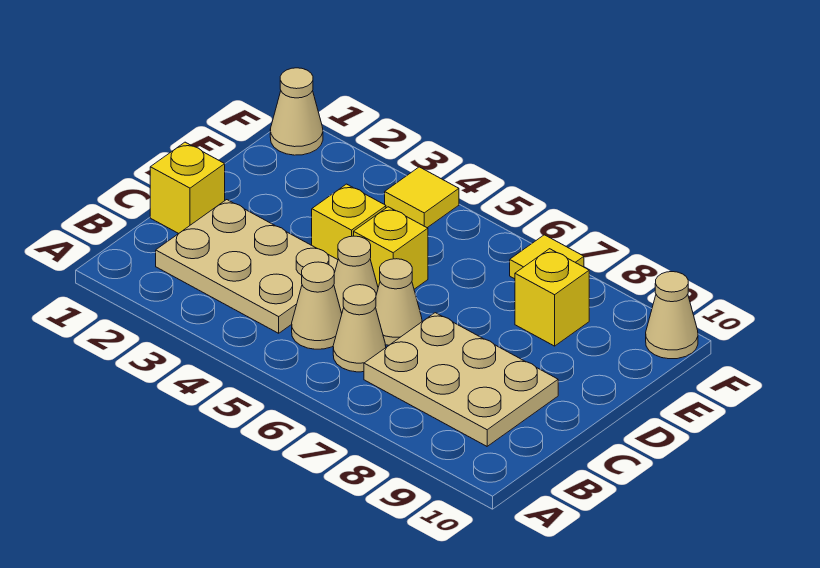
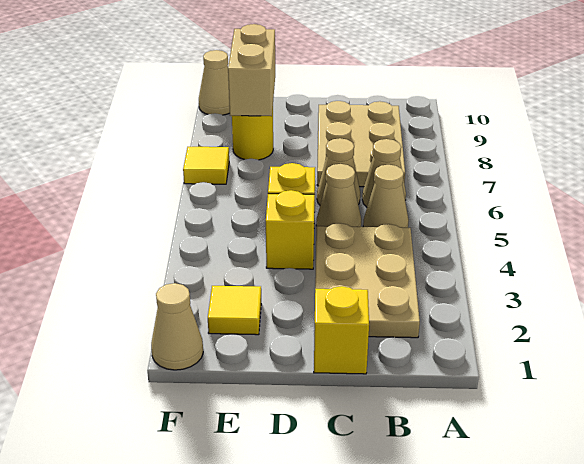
yellow brick E8 level 1 -> yellow round brick E8 level 1
none -> tan brick E8:E9 level 2
yellow tile F4 level 1 -> yellow tile E2 level 1

